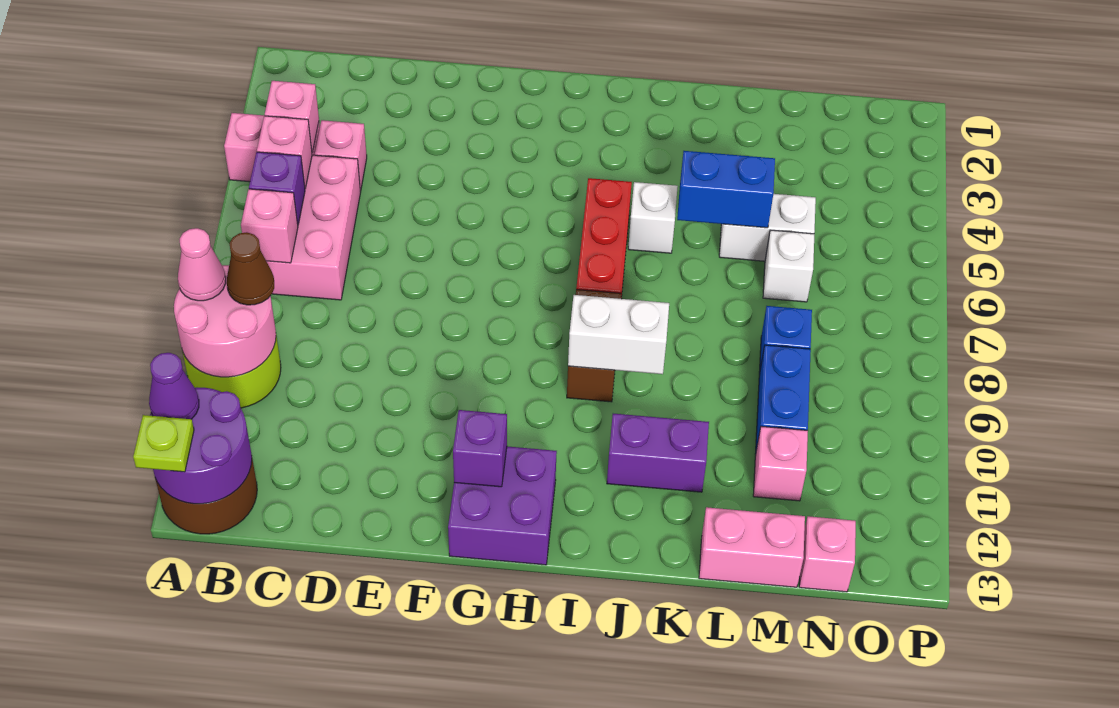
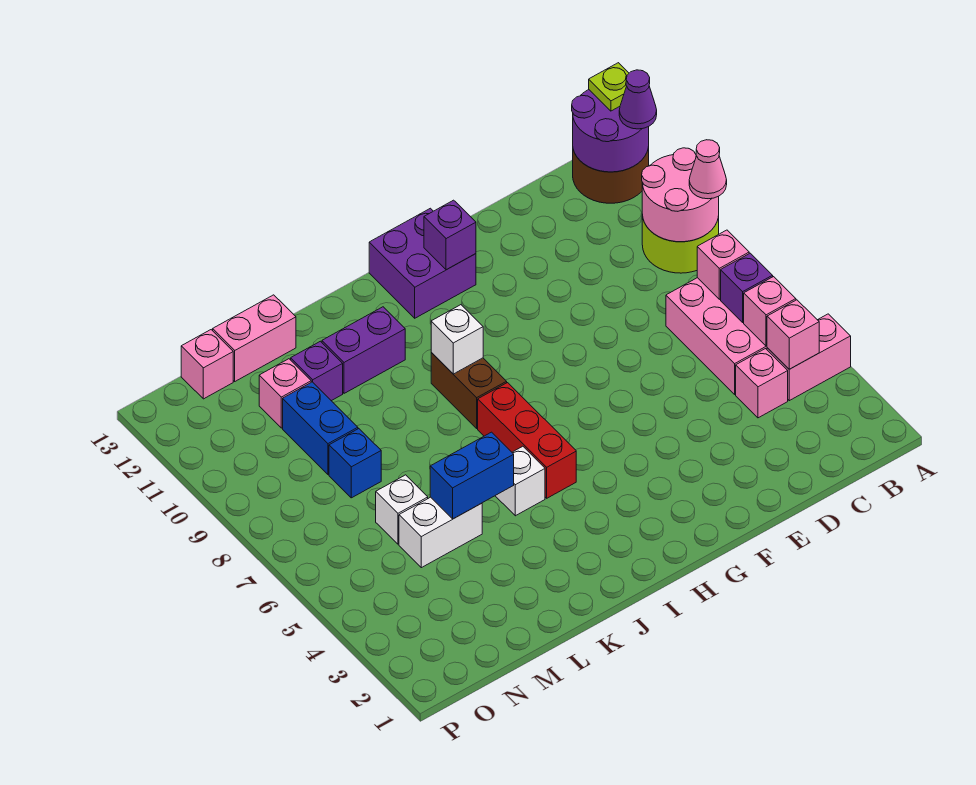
brown cone B9 level 3 -> none
white brick I9:J9 level 2 -> white brick I9 level 2
none -> purple brick L11 level 1

